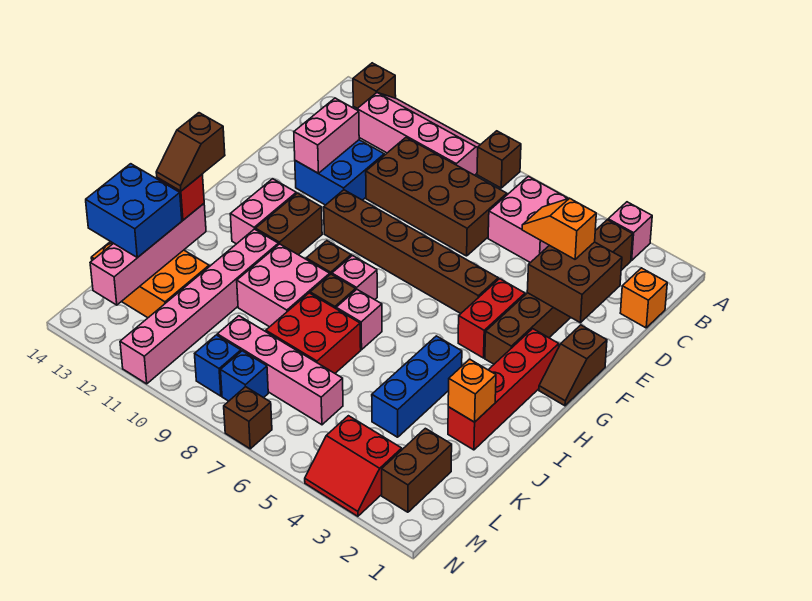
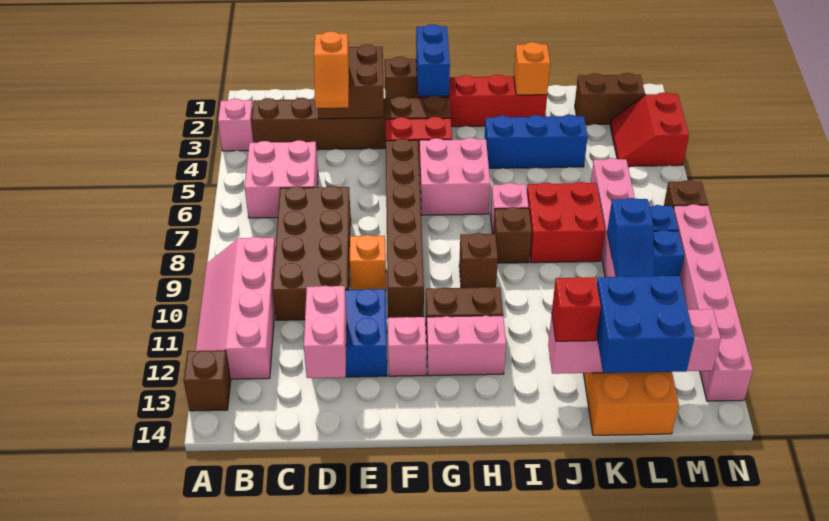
brown brick A8 level 1 -> none
orange brick C1 level 1 -> orange brick E9 level 1
pink brick D12:E12 level 2 -> pink brick D12:D13 level 2
none -> blue brick G1:G2 level 2
pink brick H8 level 1 -> pink brick F12 level 1
pink brick I9:J10 level 1 -> pink brick G5:H6 level 1
pink brick I11:N11 level 1 -> pink brick N8:N13 level 1
brown slope I13:J13 level 4 top I -> none
none -> blue slope L9:L10 level 2 top 9
red slope M3:N4 level 1 top M -> red slope M3:N4 level 1 top N

